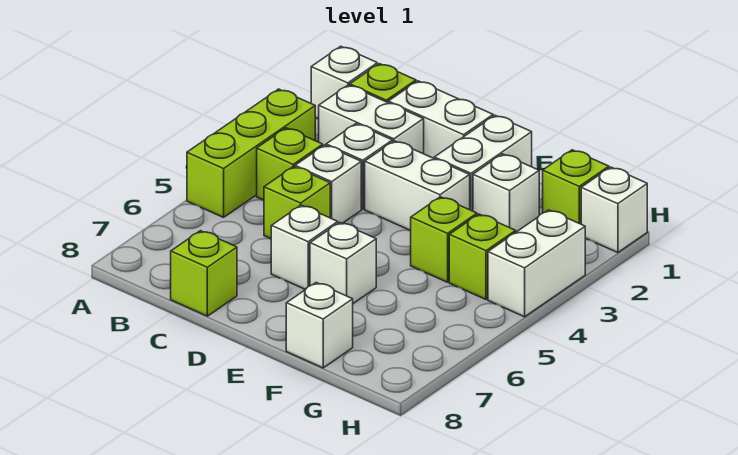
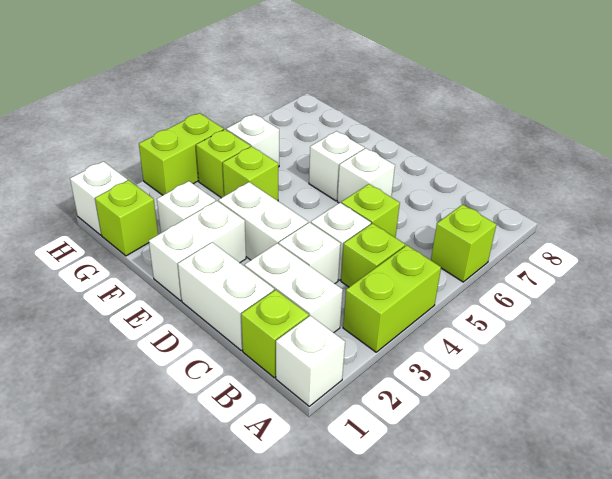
lime brick A3:A5 level 1 -> lime brick A3:A4 level 1
lime brick C8 level 1 -> lime brick A6 level 1
white brick F8 level 1 -> white brick G5 level 1
white brick H3:H4 level 1 -> lime brick H3:H4 level 1

